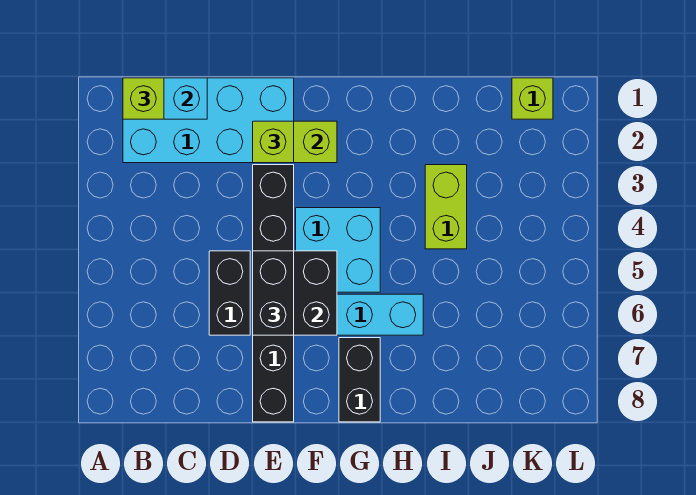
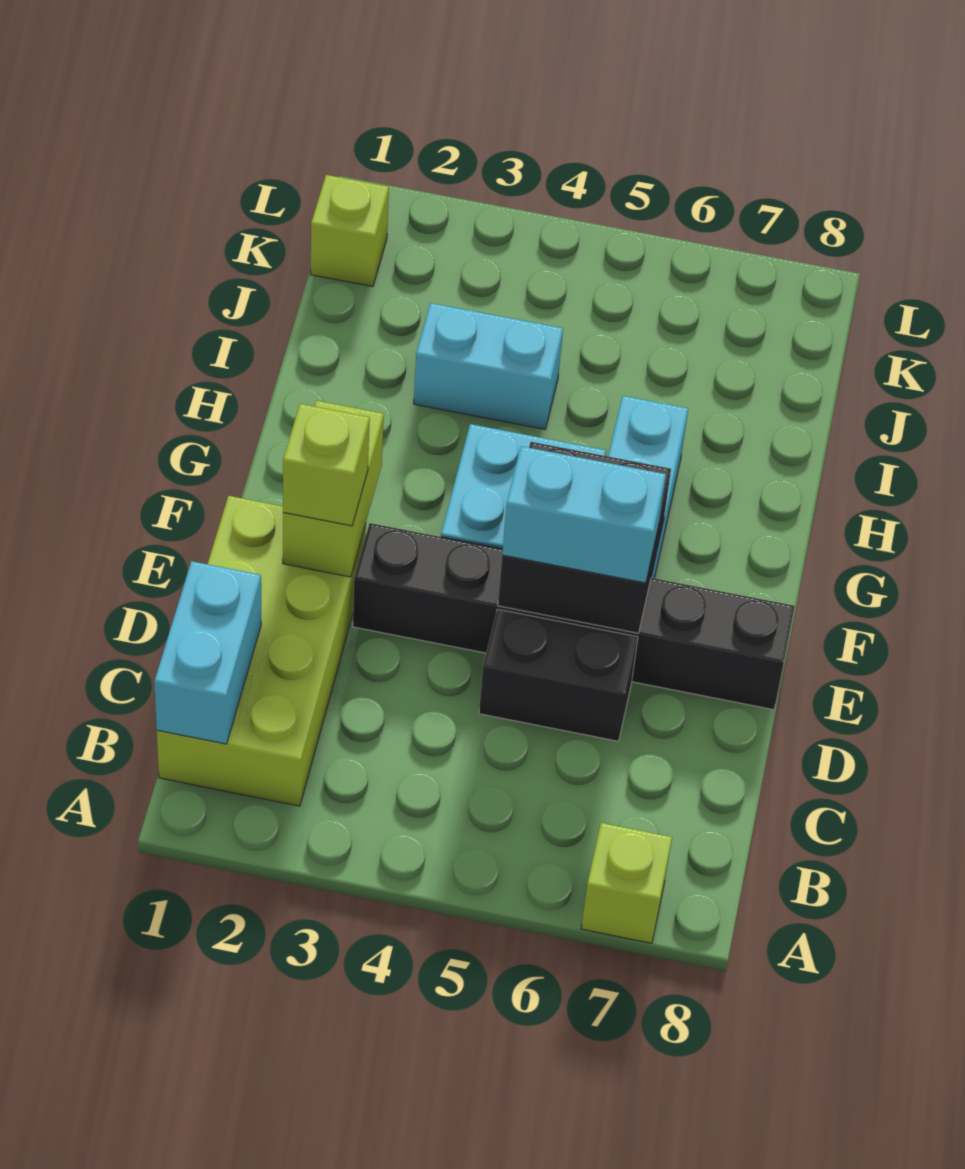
cyan brick B1:E2 level 1 -> lime brick B1:E2 level 1
lime brick B1 level 3 -> lime brick A7 level 1
black brick E5:E6 level 3 -> cyan brick E5:E6 level 3
black brick G7:G8 level 1 -> none
lime brick I3:I4 level 1 -> cyan brick I3:I4 level 1

